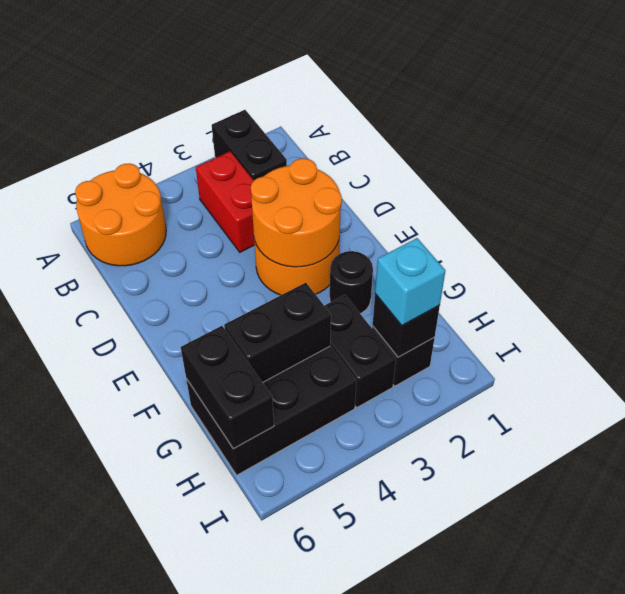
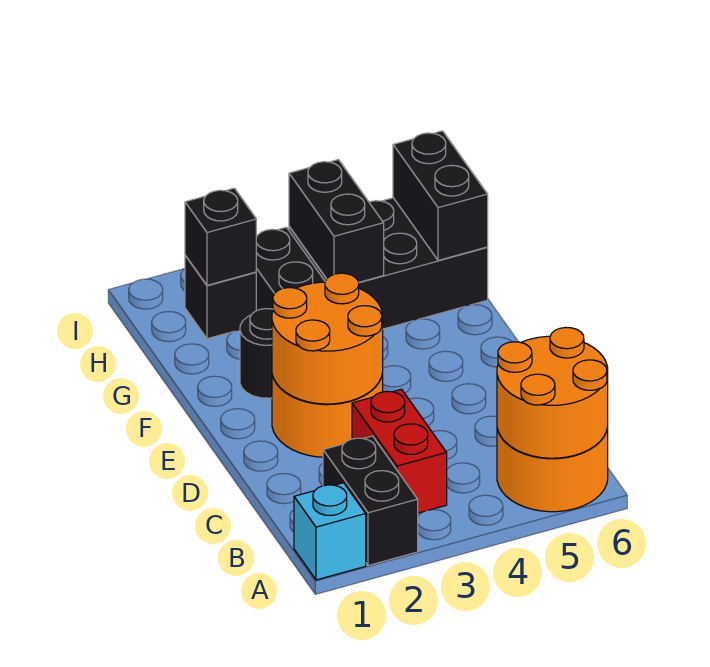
none -> orange round brick A5:B6 level 2
black brick G4:G5 level 2 -> black brick G4:H4 level 2
cyan brick H2 level 3 -> cyan brick A1 level 1

